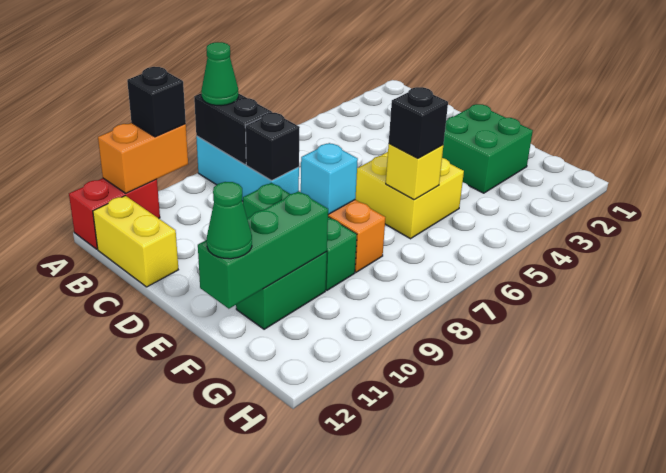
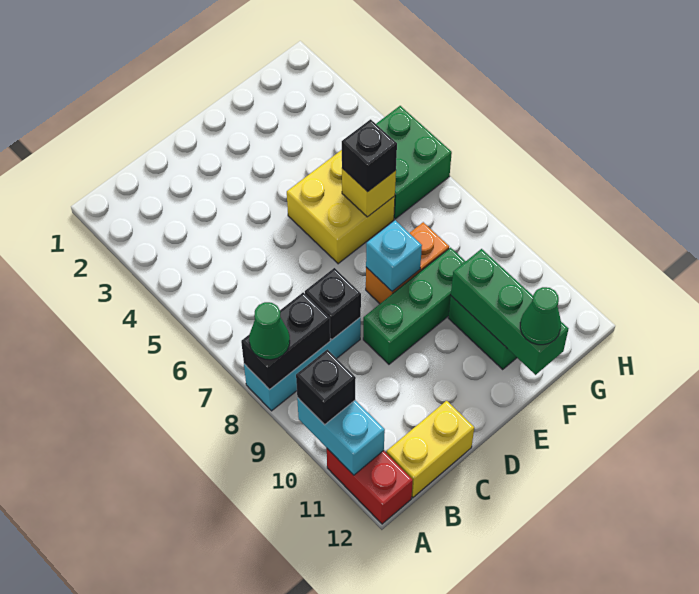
orange brick A10:A11 level 2 -> cyan brick A10:A11 level 2
green brick E2:F3 level 1 -> green brick G5:H6 level 1

